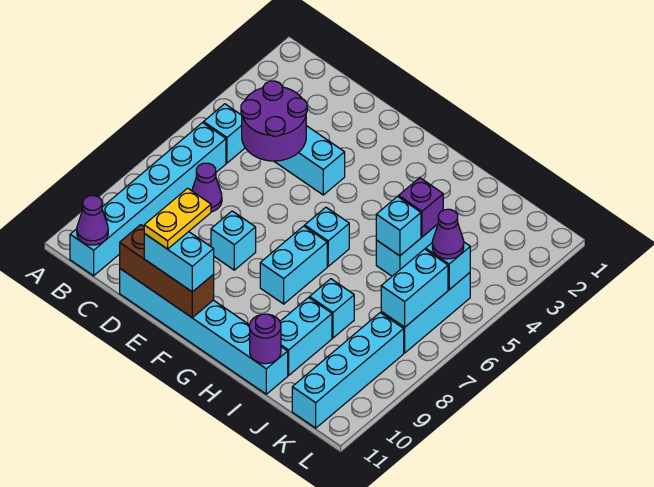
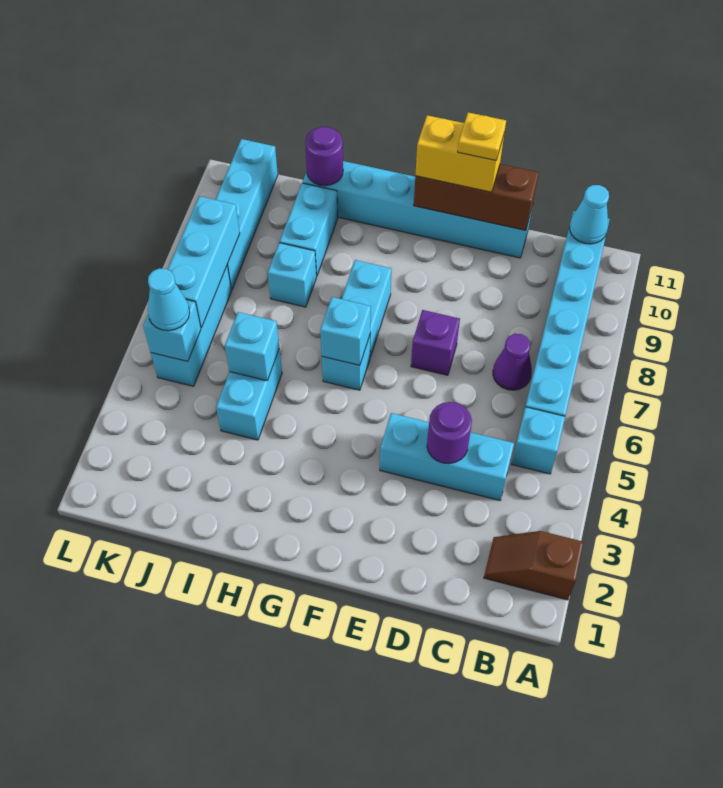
none -> brown slope A2:B2 level 1 top A
purple cone B11 level 2 -> cyan cone B11 level 2
purple round brick C4:D5 level 2 -> purple round brick D4 level 2
cyan brick E8 level 1 -> cyan brick G6 level 2
yellow plate E10:E11 level 4 -> yellow plate E11 level 4
cyan brick E11:F11 level 3 -> yellow brick E11:F11 level 3
purple brick I4 level 2 -> purple brick E7 level 1
purple cone K5 level 3 -> cyan cone K5 level 3
cyan brick K6:K7 level 2 -> cyan brick K6:K8 level 2

